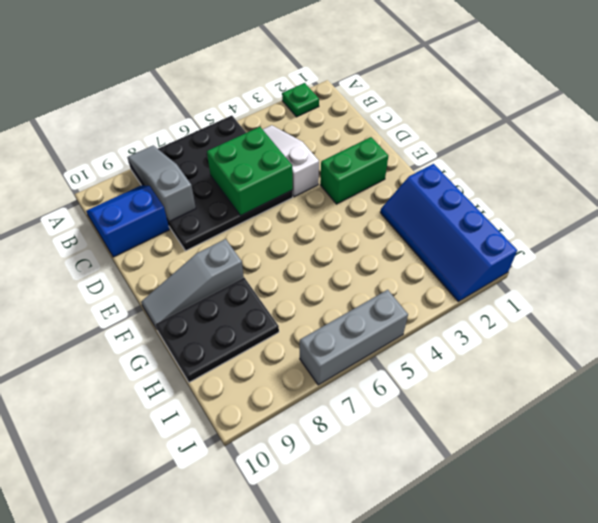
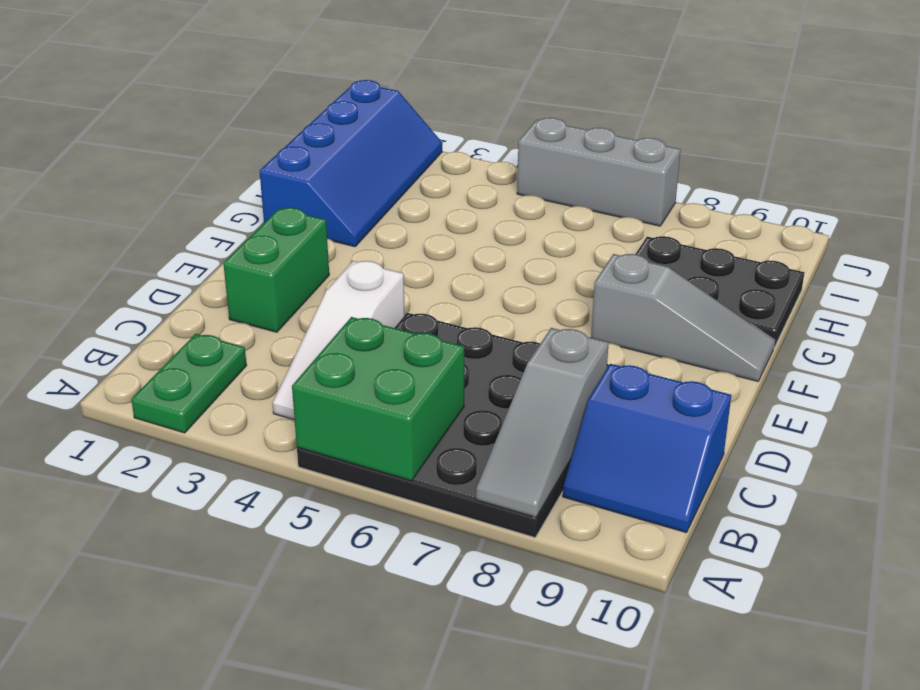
green plate A2 level 1 -> green plate A2:B2 level 1
green brick C5:D6 level 2 -> green brick A5:B6 level 2
green brick E2:E3 level 1 -> green brick D2:E2 level 1

